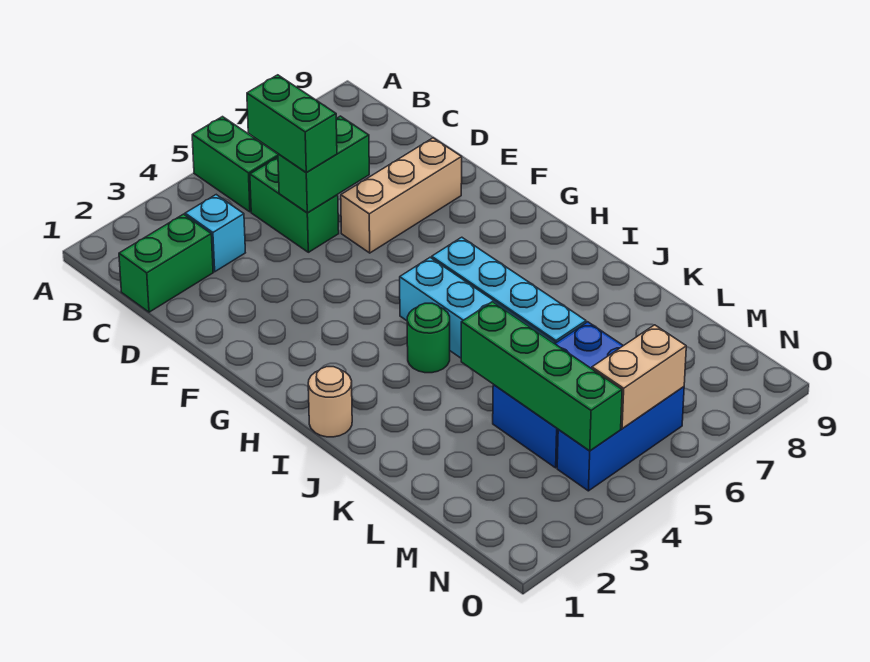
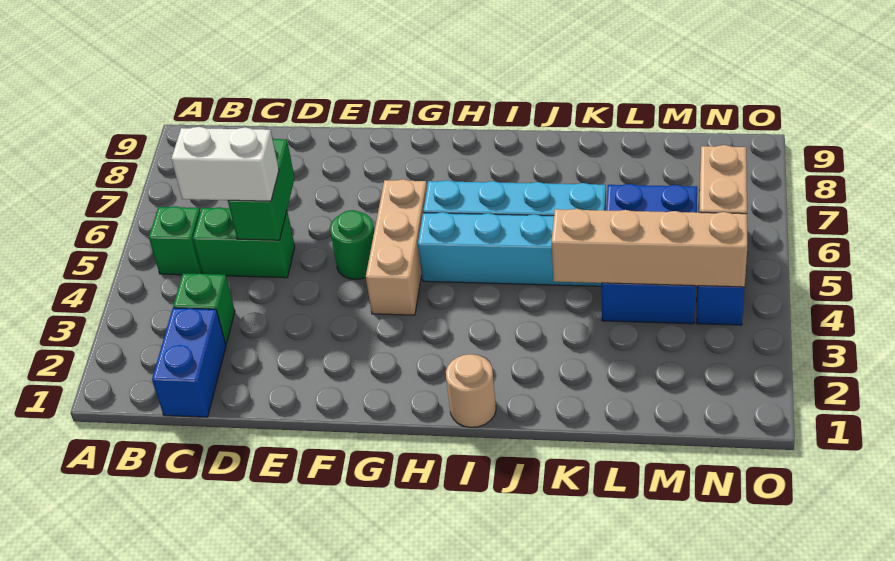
green brick A5:B5 level 1 -> green brick B5 level 1
green brick C1:C2 level 1 -> blue brick C1:C2 level 1
cyan brick C3 level 1 -> green brick C3 level 1
green brick C5:D5 level 3 -> white brick C5:D5 level 3
tan brick E6:E8 level 1 -> tan brick G4:G6 level 1
green round brick I4 level 1 -> green round brick F5 level 1
green brick K4:N4 level 2 -> tan brick K4:N4 level 2

